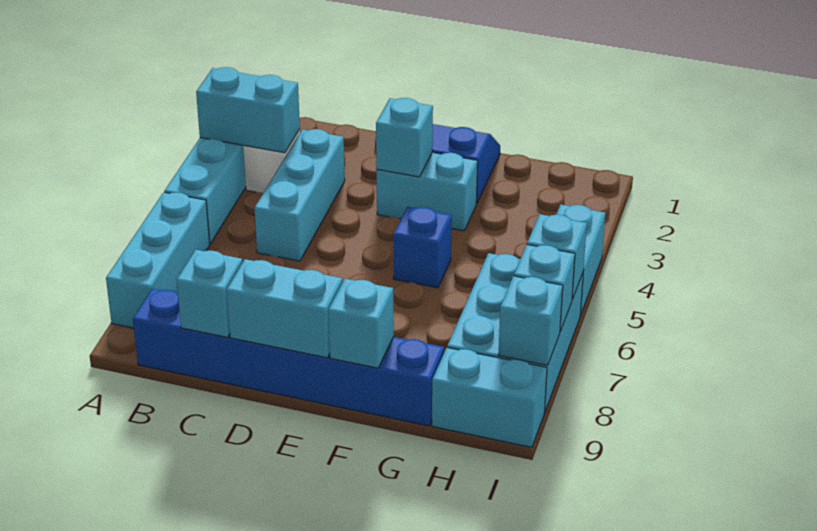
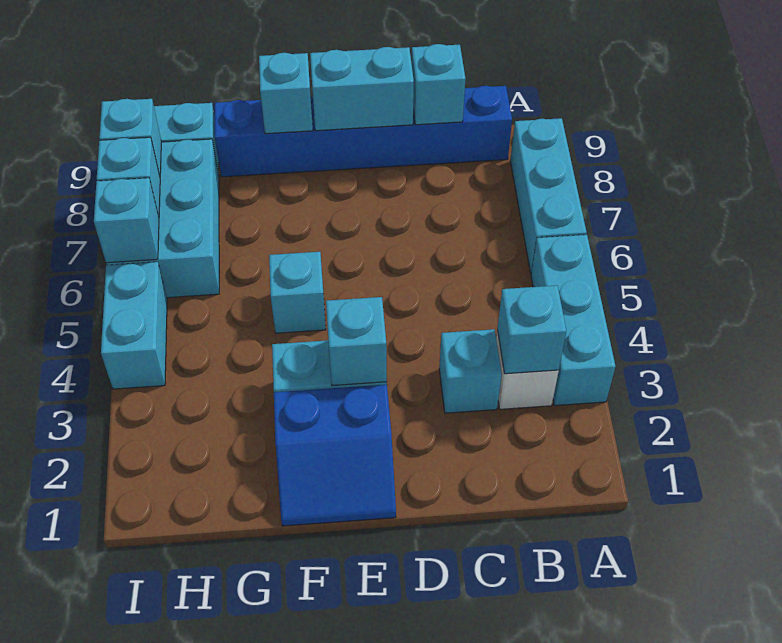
cyan brick A3:B3 level 2 -> cyan brick B3 level 2
cyan brick C3:C5 level 1 -> cyan brick C3 level 1
blue brick F5 level 1 -> cyan brick F5 level 1

